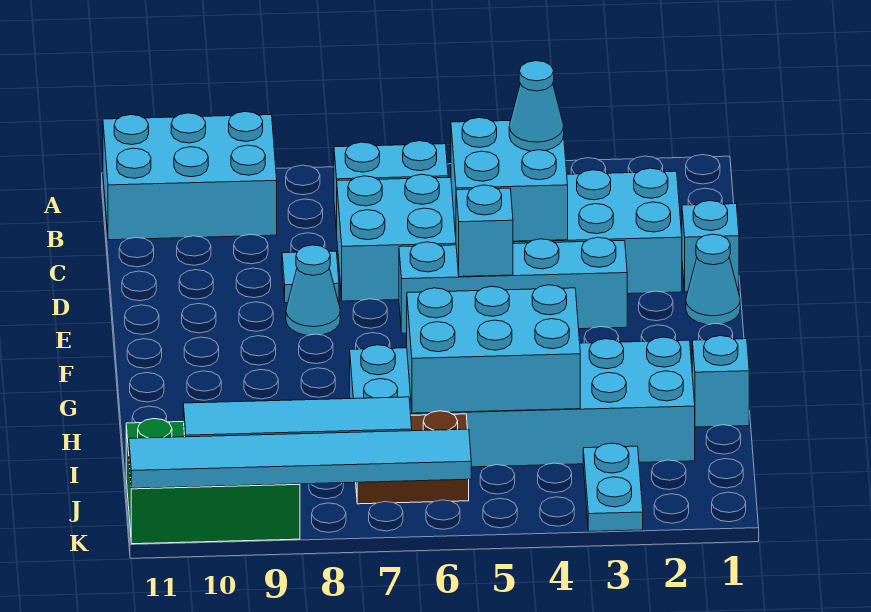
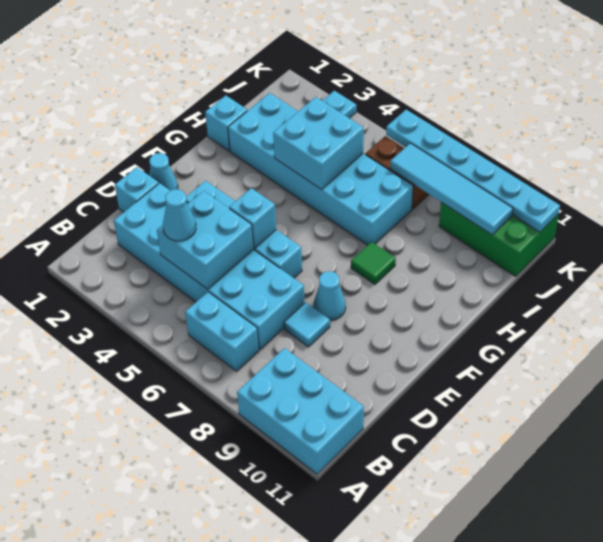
none -> green tile G8 level 1
cyan brick H4:I6 level 2 -> cyan brick H4:I5 level 2
cyan tile K6:K11 level 2 -> cyan plate K6:K11 level 2

